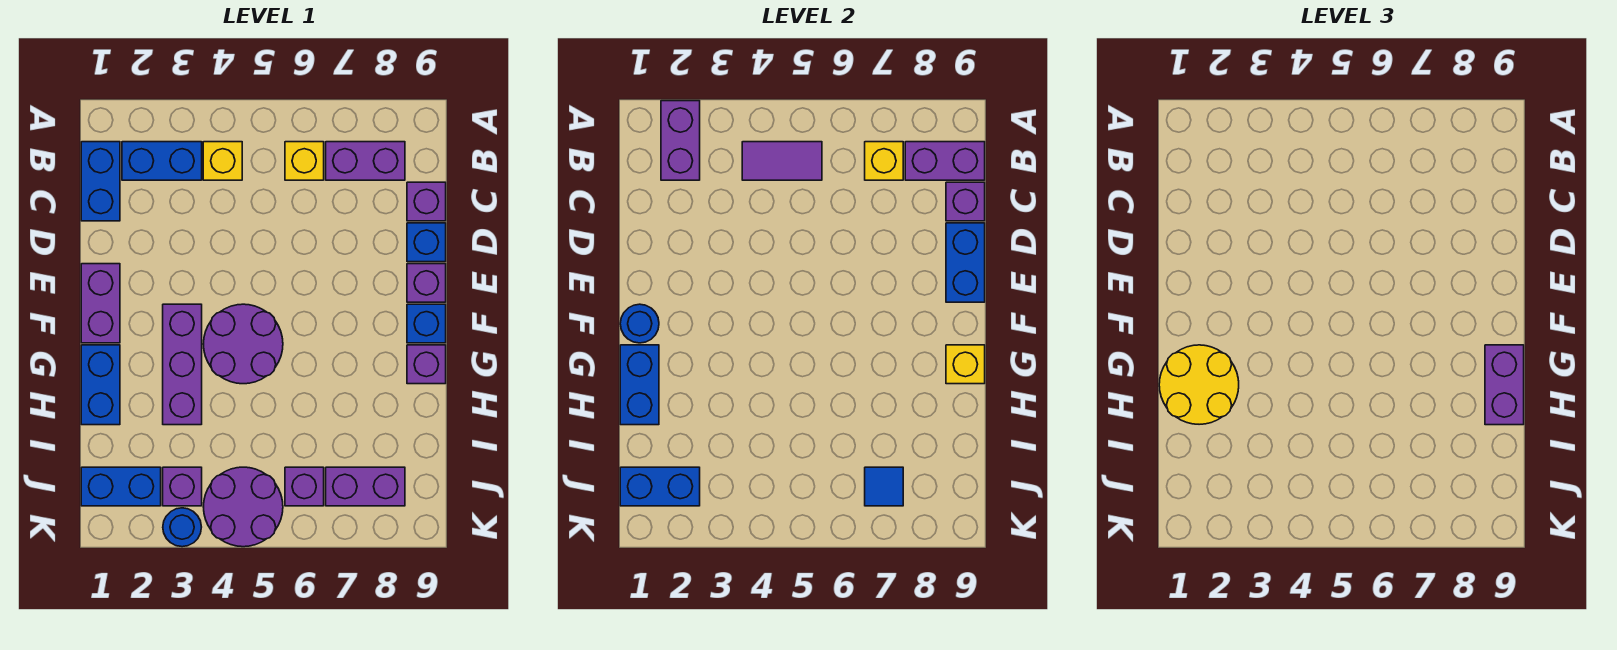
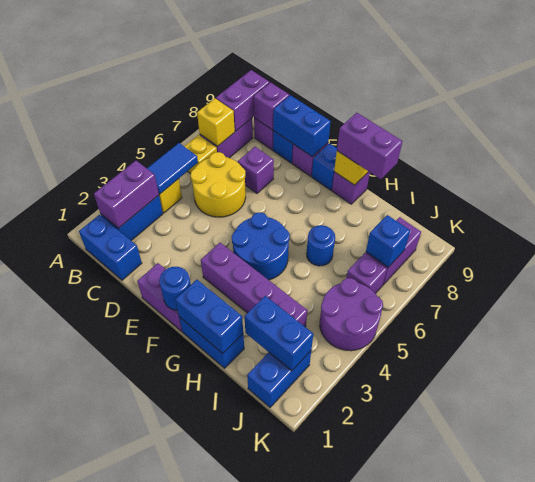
purple brick A2:B2 level 2 -> purple brick B2:B3 level 2
purple tile B4:B5 level 2 -> blue tile B4:B5 level 2
purple brick F3:H3 level 1 -> purple brick F3:I3 level 1
purple round brick F4:G5 level 1 -> blue round brick F4:G5 level 1
yellow round brick G1:H2 level 3 -> yellow round brick C5:D6 level 1
blue brick J1:J2 level 2 -> blue brick I2:J2 level 2
purple brick J3 level 1 -> purple brick D7 level 1
blue tile J7 level 2 -> blue brick J7 level 2
blue round brick K3 level 1 -> blue round brick H6 level 1

